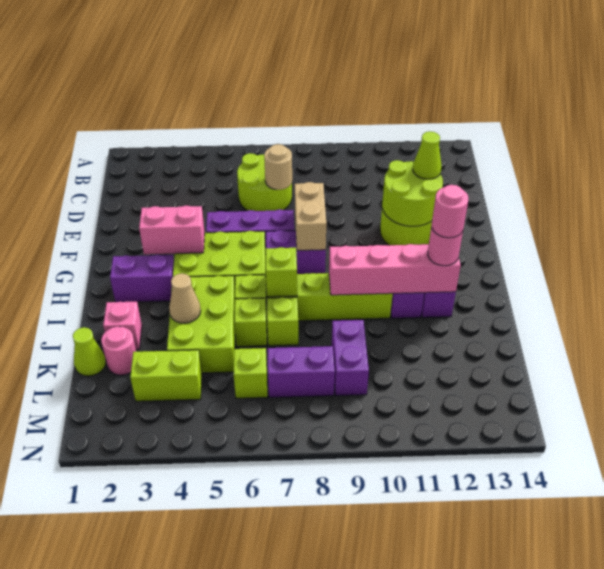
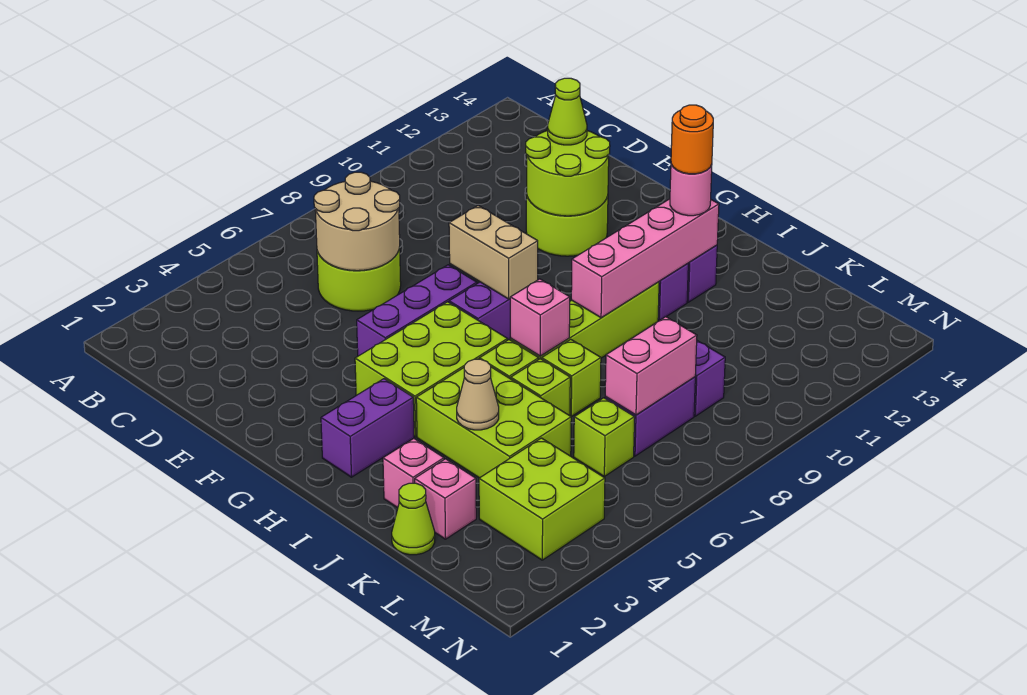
tan round brick D7 level 2 -> tan round brick C6:D7 level 2
pink brick G3:G4 level 2 -> pink brick L7:L8 level 2
lime brick I7 level 2 -> pink brick I7 level 2
pink round brick I12 level 4 -> orange round brick I12 level 4
pink round brick K2 level 1 -> pink brick K2 level 1
lime brick L3:L4 level 1 -> lime brick L3:M4 level 1

